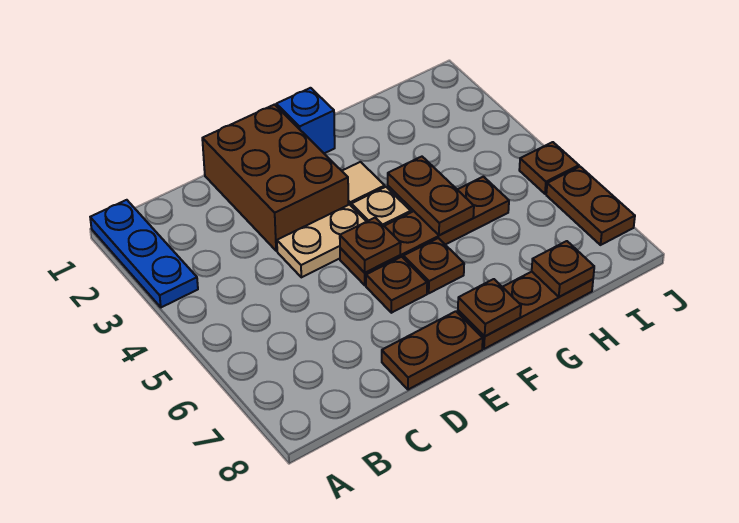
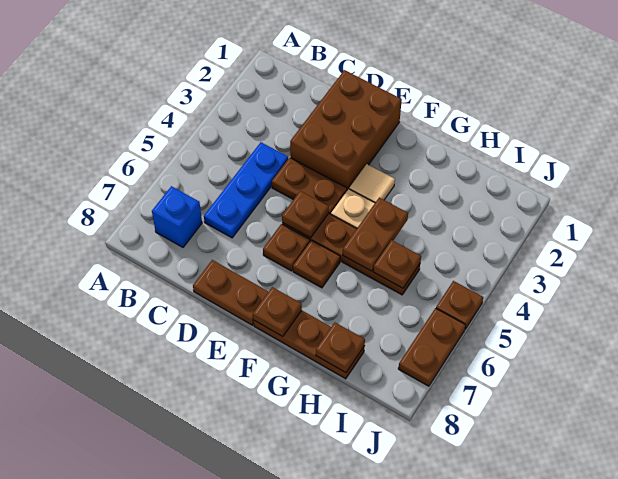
blue plate A1:A3 level 1 -> blue plate C4:C6 level 1
tan plate D4:E4 level 1 -> brown plate D4:E4 level 1
blue brick F1 level 1 -> blue brick B7 level 1
none -> brown plate H5 level 2

